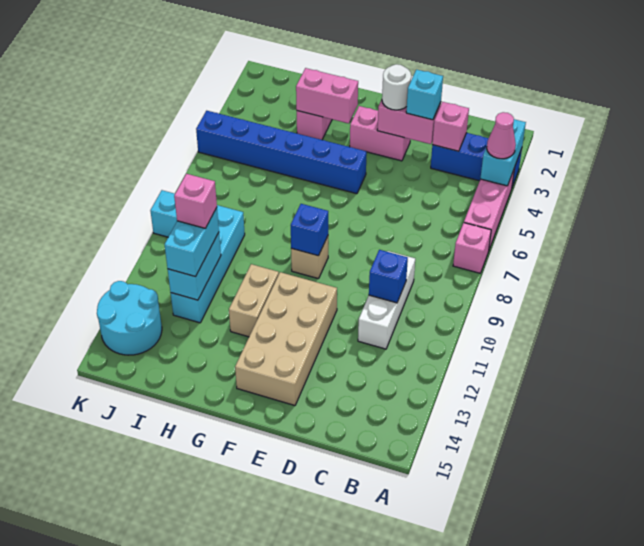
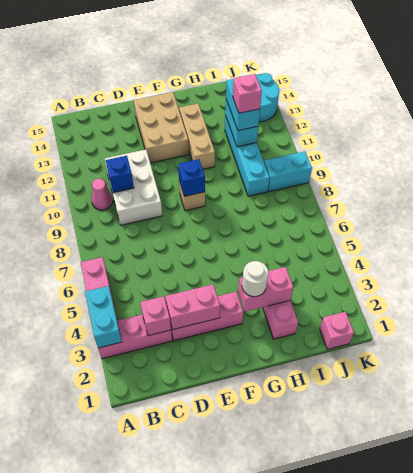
blue brick A3:C3 level 1 -> pink brick A3:C3 level 1
pink cone A4 level 3 -> pink cone B10 level 1
pink brick A7 level 1 -> pink brick J1 level 1
white brick C9:C11 level 1 -> white brick C9:D11 level 1
cyan brick D3 level 3 -> none
pink brick E3:F3 level 1 -> pink brick D3:F3 level 1
white round brick E3 level 3 -> white round brick G3 level 3
tan brick E11:F14 level 1 -> tan brick E12:F14 level 1
blue brick F5:K5 level 1 -> none
tan brick G11:G12 level 1 -> tan brick G11:G13 level 1

